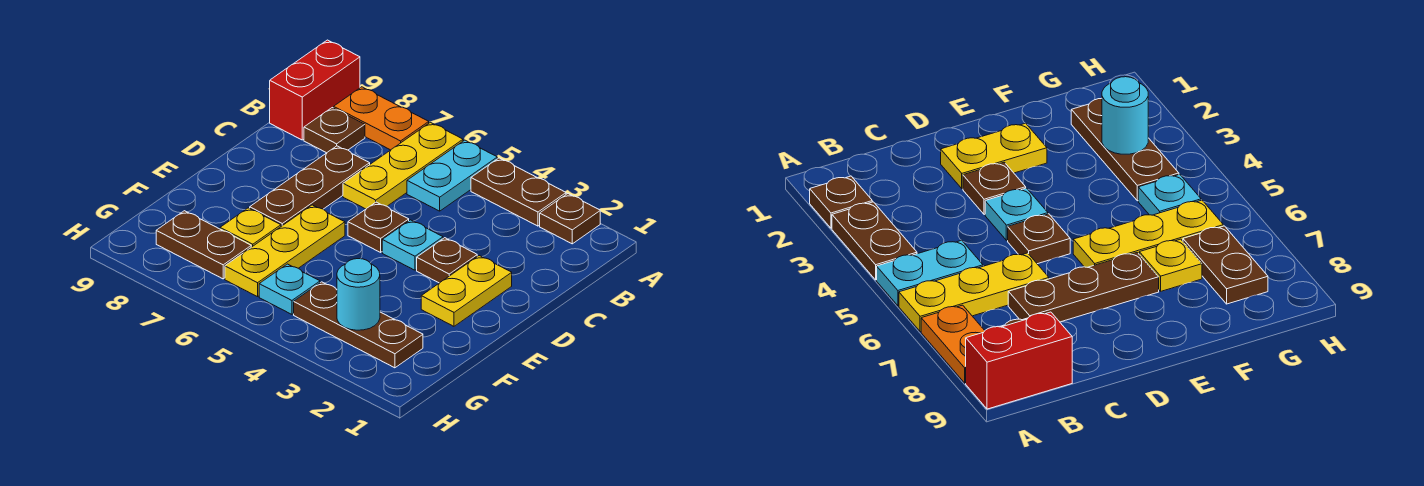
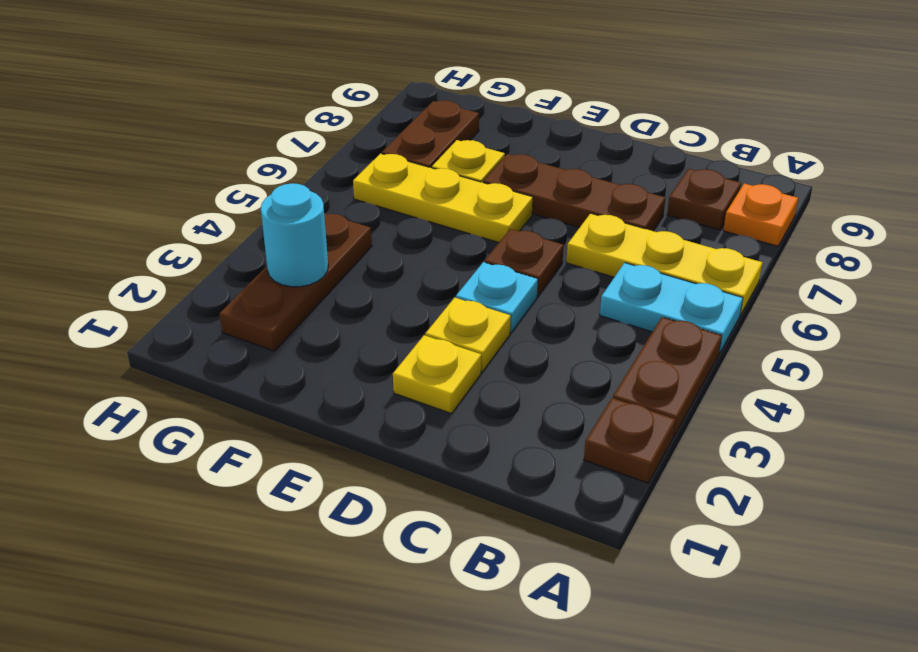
orange plate A7:A8 level 1 -> orange plate A8 level 1
red brick A9:B9 level 1 -> none
yellow plate D2:E2 level 1 -> yellow plate D2 level 1
brown plate D3 level 1 -> yellow plate D3 level 1
cyan plate G5 level 1 -> none

